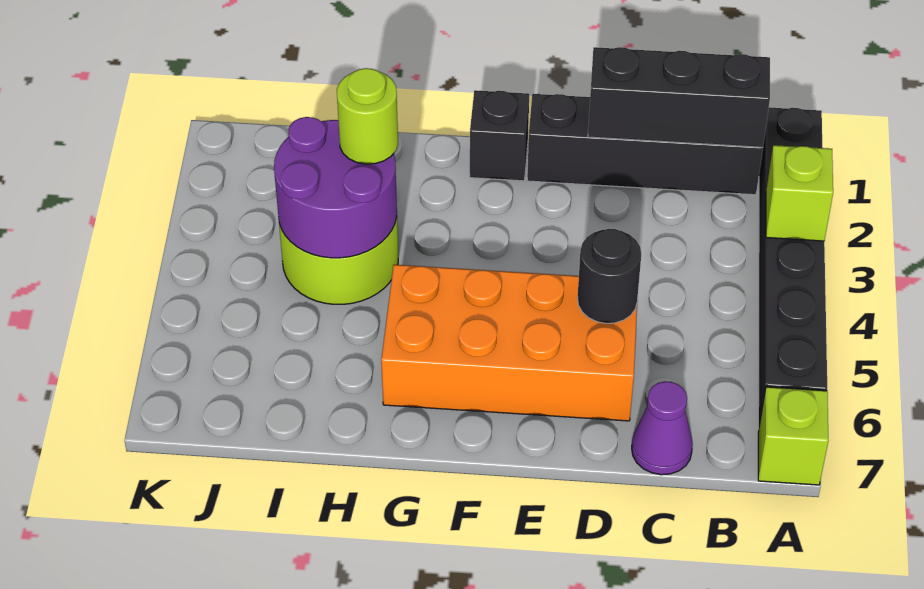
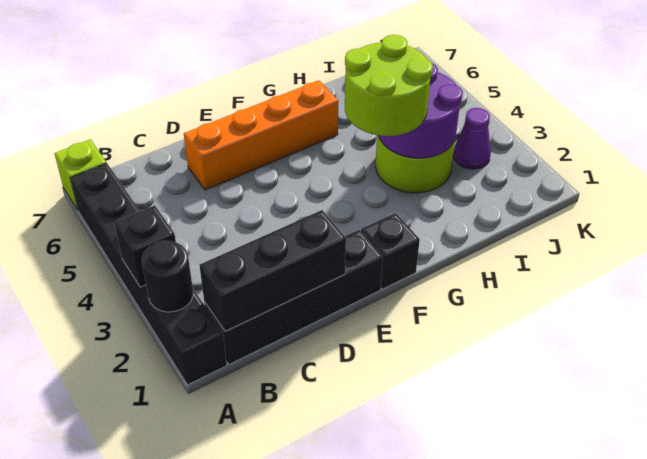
lime brick A3 level 2 -> black brick A3 level 2
purple cone C7 level 1 -> purple cone J3 level 1
orange brick D5:G6 level 1 -> orange brick D6:G6 level 1
black round brick D5 level 2 -> black round brick A2 level 2
lime round brick H3 level 3 -> lime round brick G3:H4 level 3

